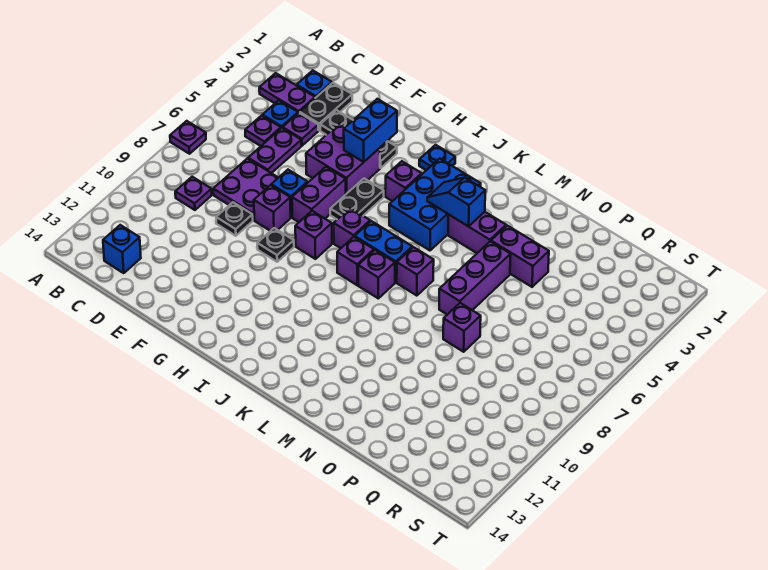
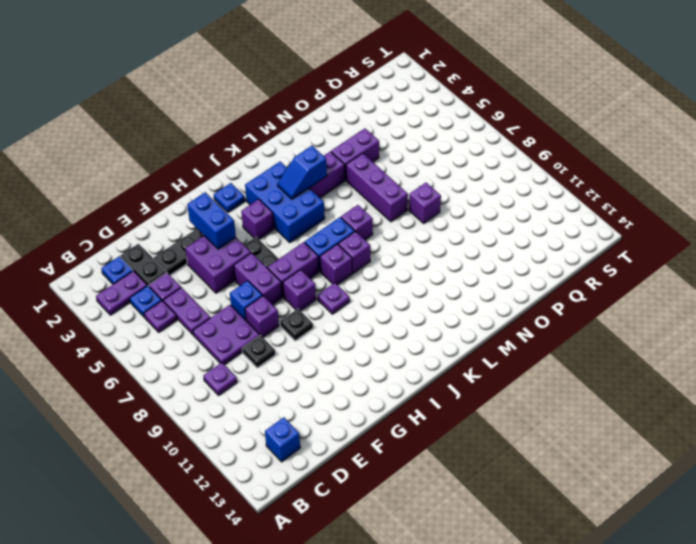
purple plate A7 level 1 -> purple plate I9 level 1
purple brick I7 level 1 -> purple brick H7:I7 level 1

